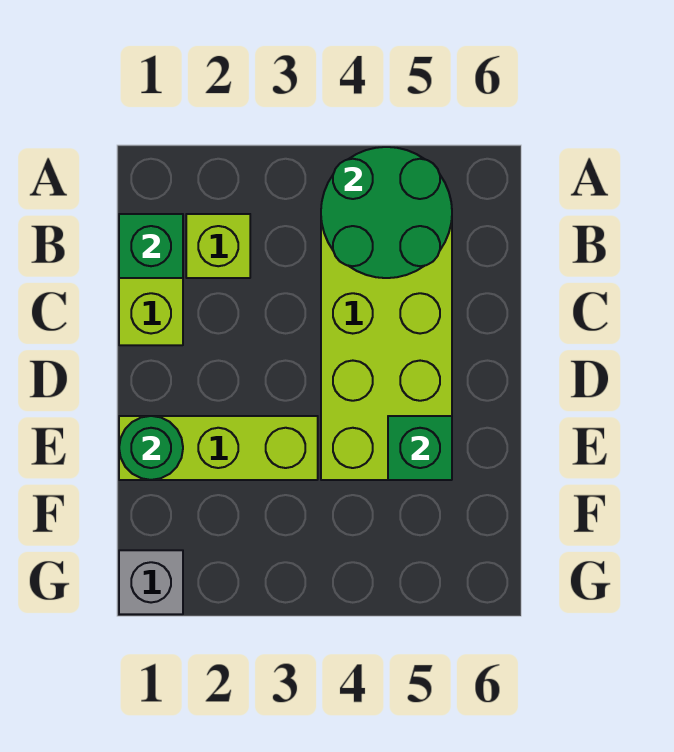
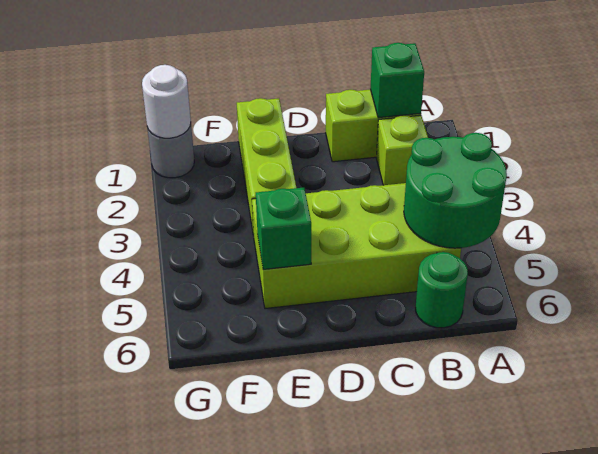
green round brick E1 level 2 -> green round brick B6 level 1
grey brick G1 level 1 -> grey round brick G1 level 1
none -> white round brick G1 level 2

